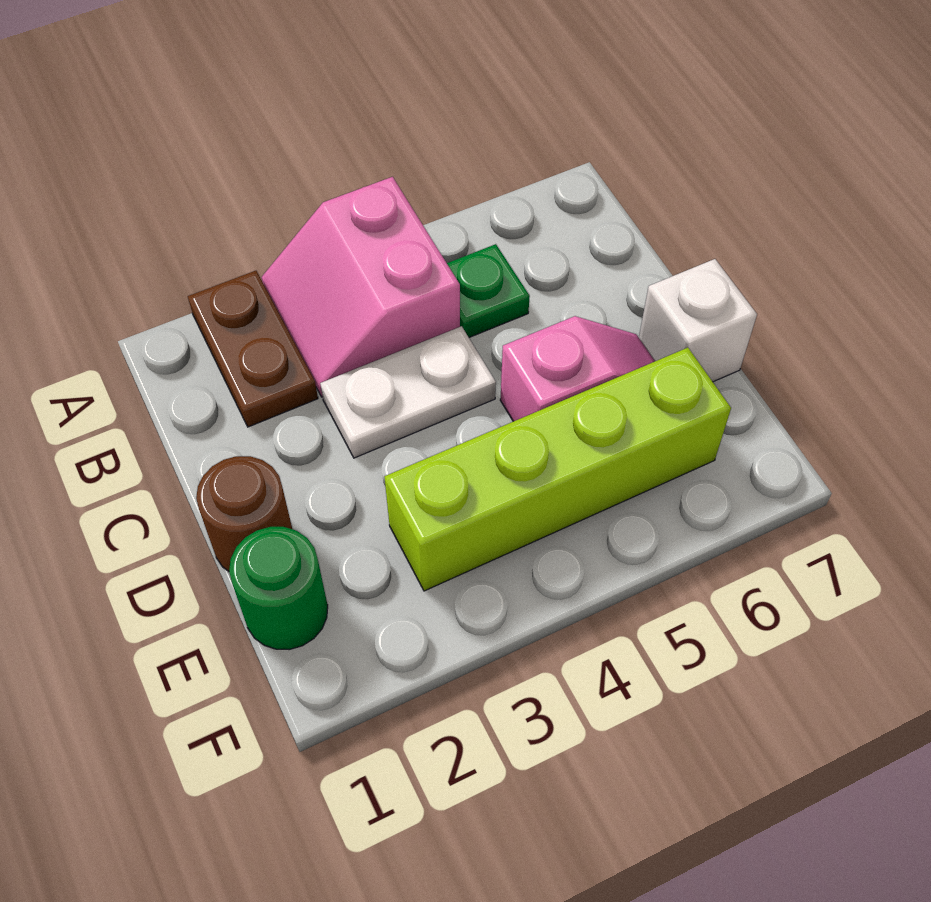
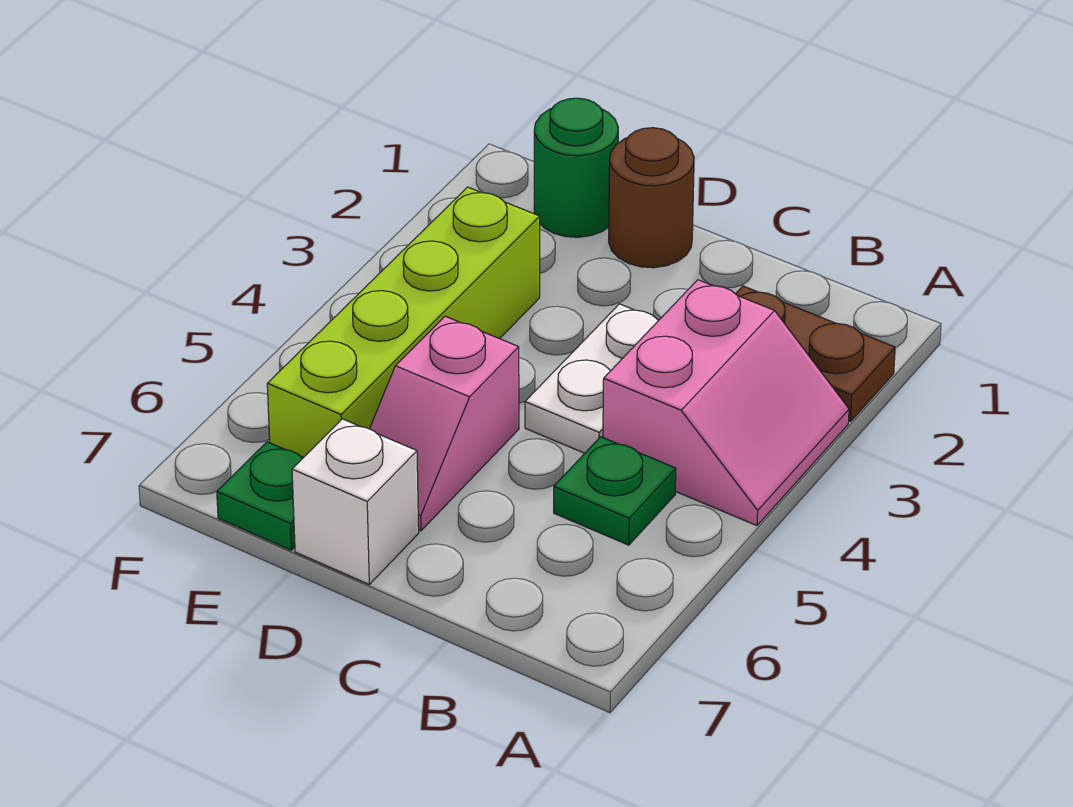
pink slope A3:B4 level 1 top 4 -> pink slope A3:B4 level 1 top B
none -> green plate E7 level 1

